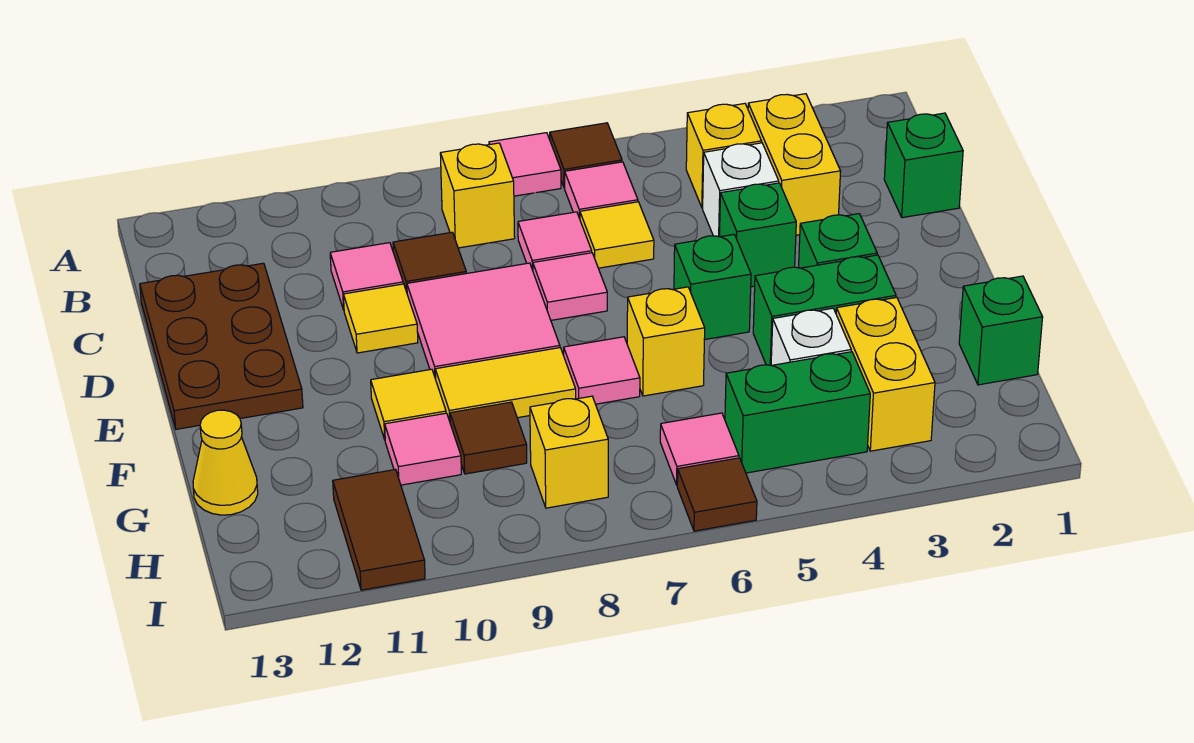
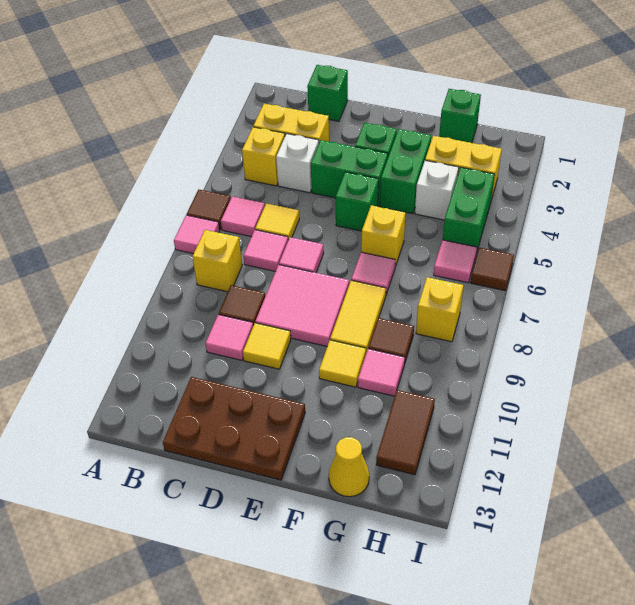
green brick D4 level 1 -> green brick D4:E4 level 1
brown tile H11:I11 level 1 -> brown tile H11:H12 level 1

